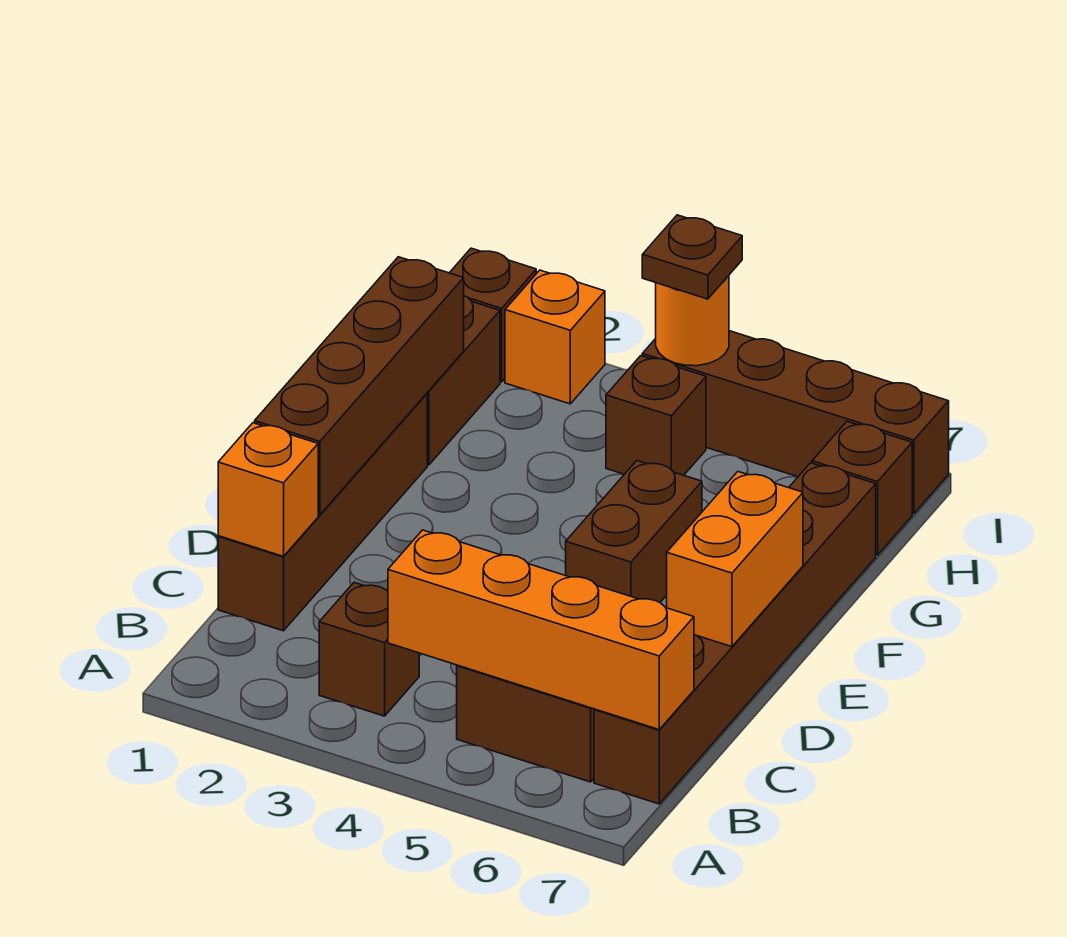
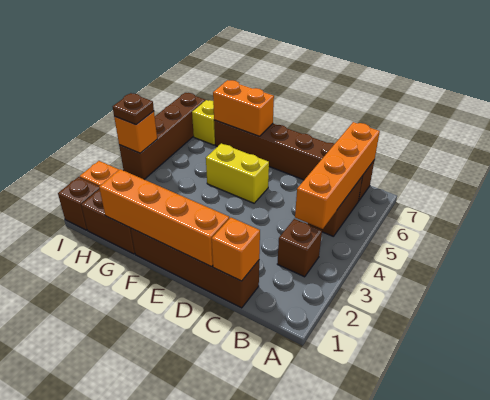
brown brick D1:G1 level 2 -> orange brick D1:G1 level 2
orange brick D7:E7 level 2 -> orange brick F7:G7 level 2
brown brick E5:F5 level 1 -> yellow brick E5:F5 level 1
brown brick H4 level 1 -> none
brown brick H7 level 1 -> yellow brick H7 level 1
orange round brick I4 level 2 -> orange brick I4 level 2

